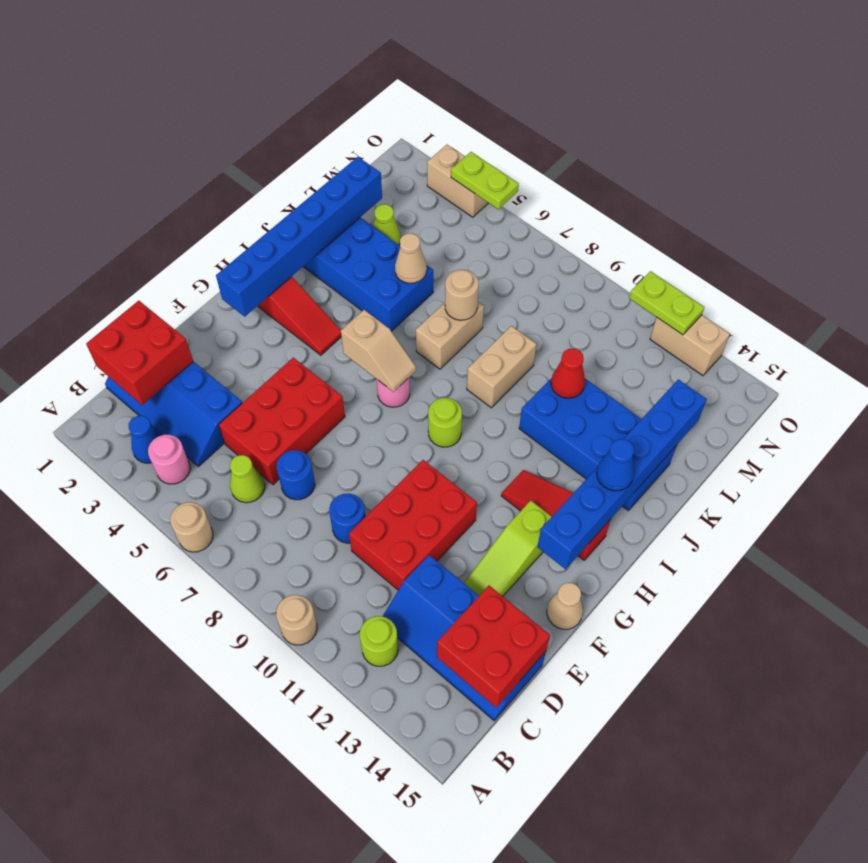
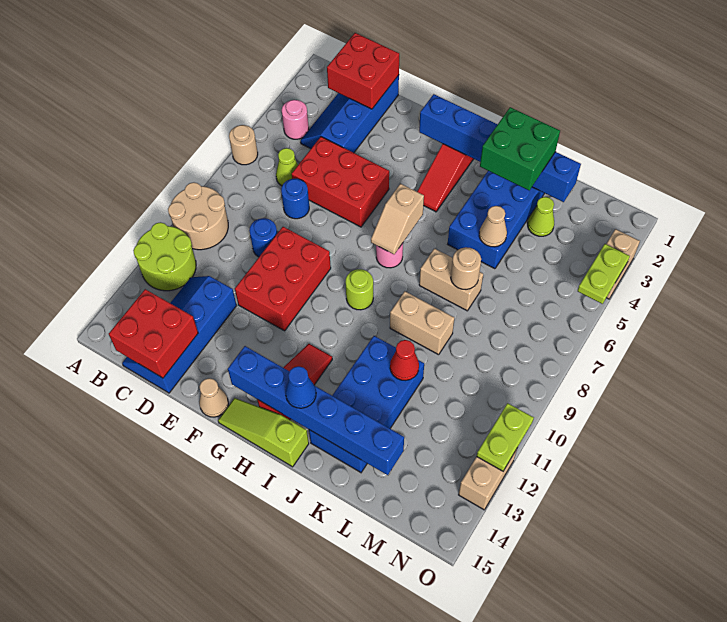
tan round brick A10 level 1 -> tan round brick A9:B10 level 1
blue cone B3 level 1 -> none
lime round brick B12 level 1 -> lime round brick A11:B12 level 1
red brick D10:F11 level 1 -> red brick E9:F11 level 1
lime slope E13:G13 level 1 top G -> lime slope G15:I15 level 1 top I
none -> green brick J2:K3 level 3

